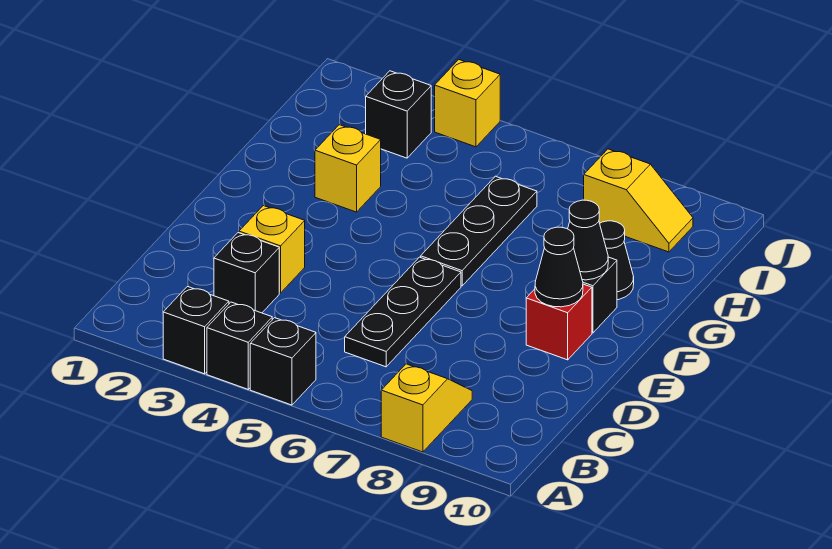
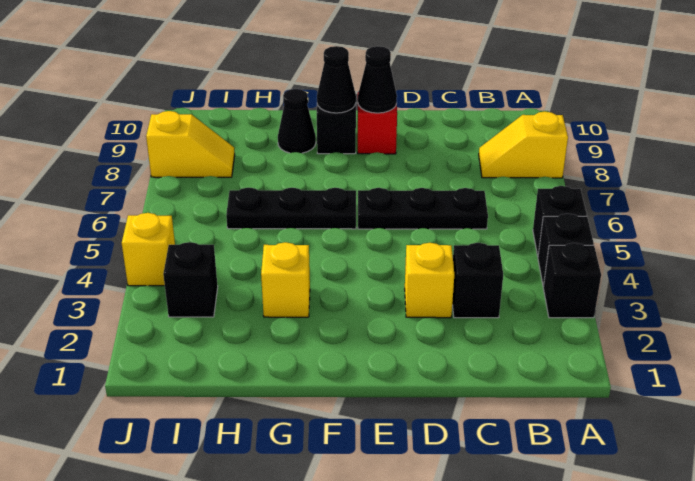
yellow slope I8:I9 level 1 top 8 -> yellow slope I8:J8 level 1 top J

